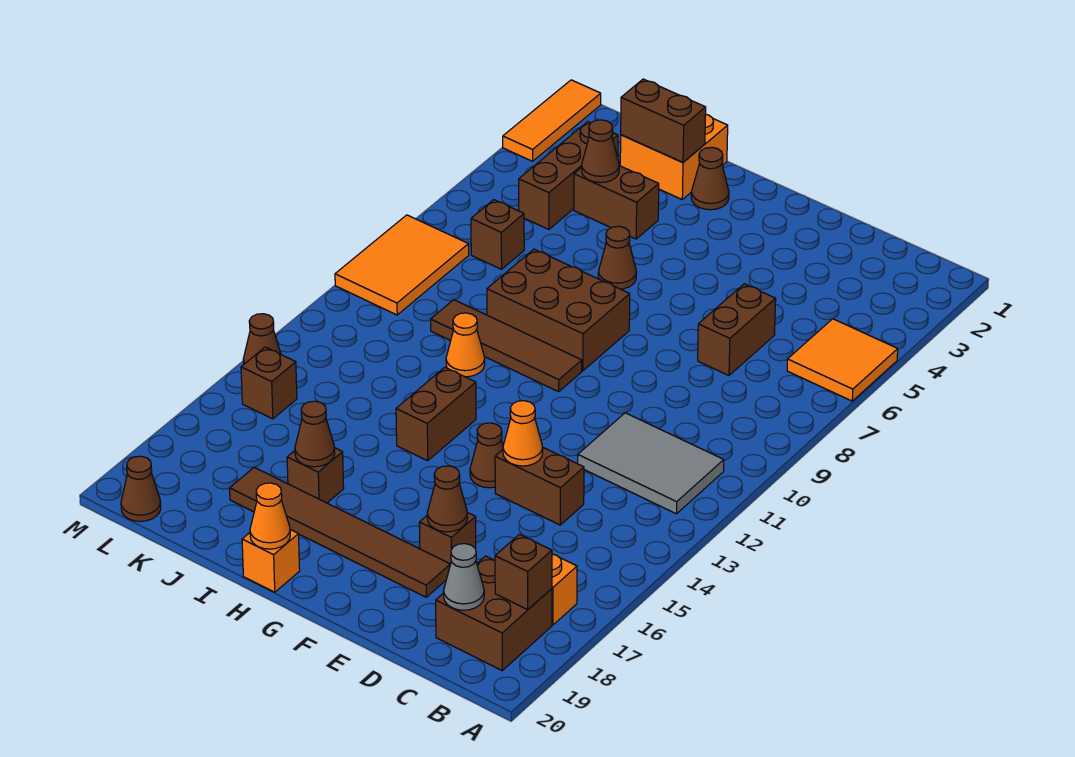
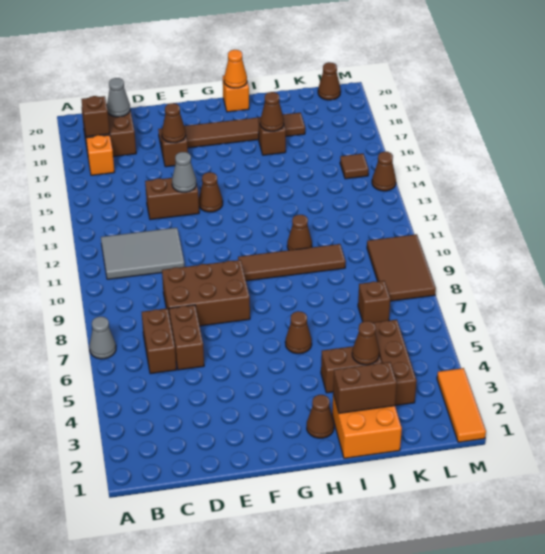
orange tile A5:B6 level 1 -> none
none -> grey cone A7 level 1
orange cone E14 level 2 -> grey cone E14 level 2
brown brick G8:I9 level 1 -> brown brick D8:F9 level 1
brown brick H13:H14 level 1 -> brown brick C6:C7 level 1
orange cone I11 level 1 -> brown cone I11 level 1
orange tile L8:M10 level 1 -> brown tile L8:M10 level 1
brown brick L15 level 1 -> brown tile L15 level 1

